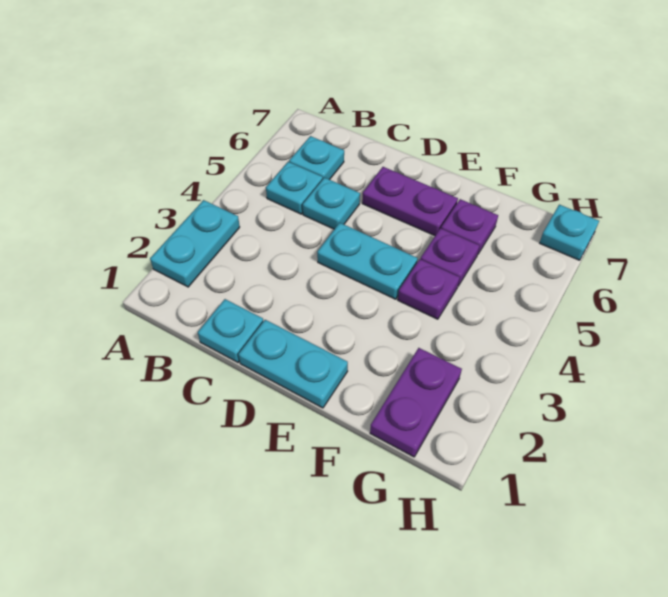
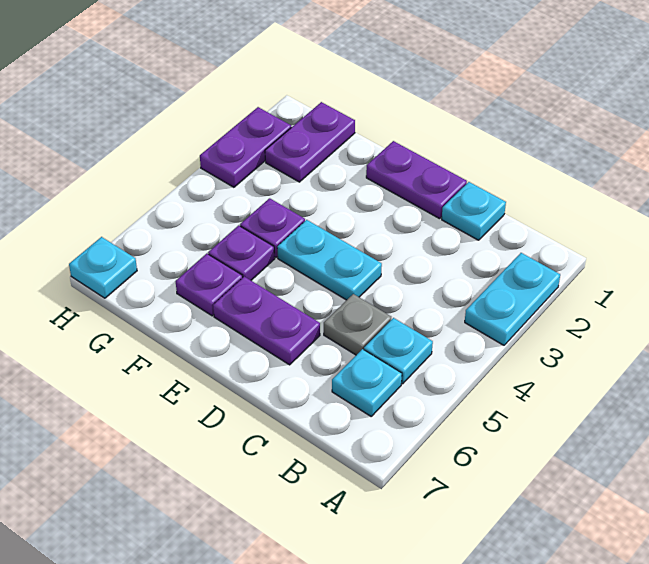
cyan plate C5 level 1 -> grey plate C5 level 1
cyan plate D1:E1 level 1 -> purple plate D1:E1 level 1
none -> purple plate H2:H3 level 1

